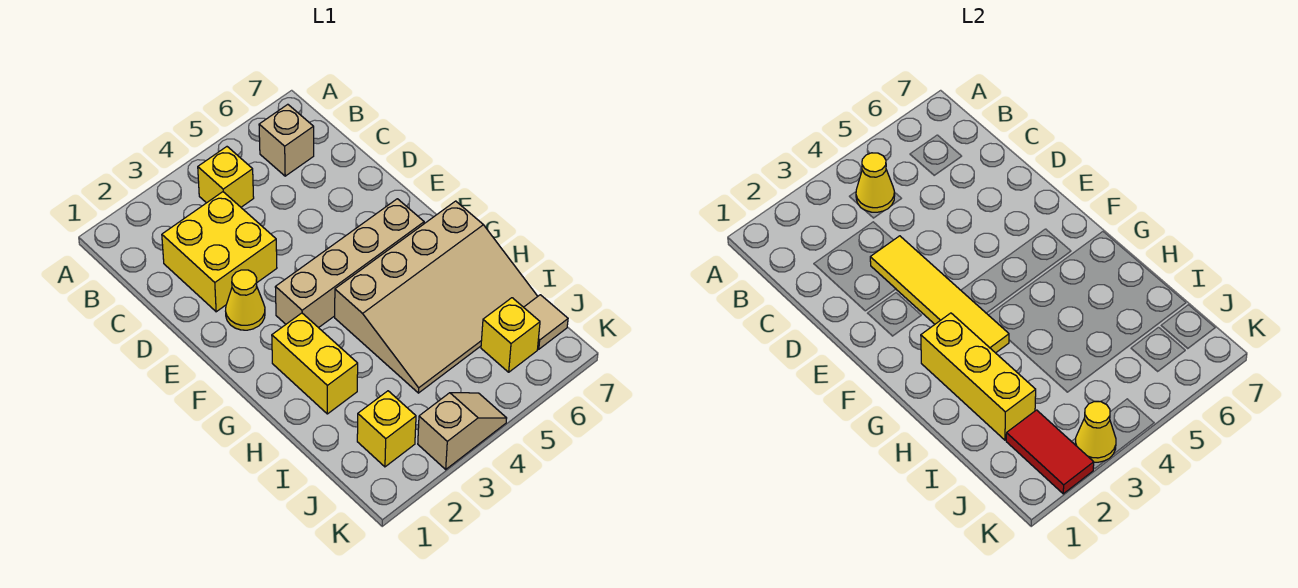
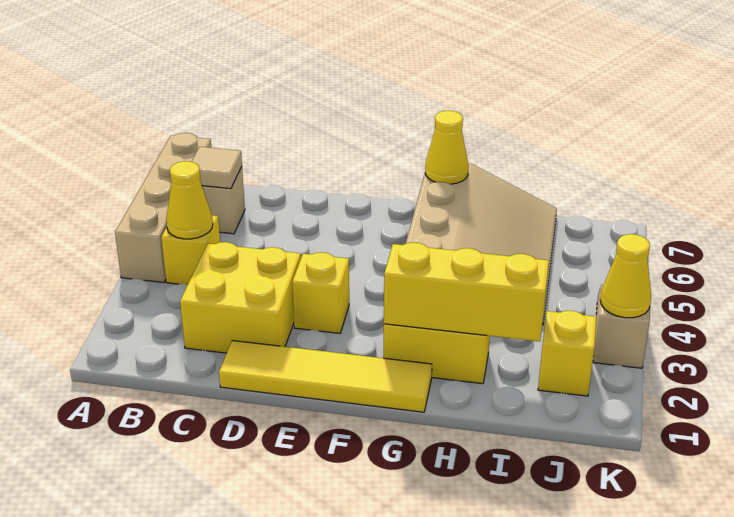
yellow tile D3:G3 level 2 -> yellow tile D1:G1 level 1
yellow cone E2 level 1 -> yellow cone G7 level 2
tan brick F3:F6 level 1 -> tan brick A4:A7 level 1
red tile J2:K2 level 2 -> none
yellow brick J6 level 1 -> yellow brick E3 level 1
tan tile J7 level 1 -> tan tile B6 level 2

